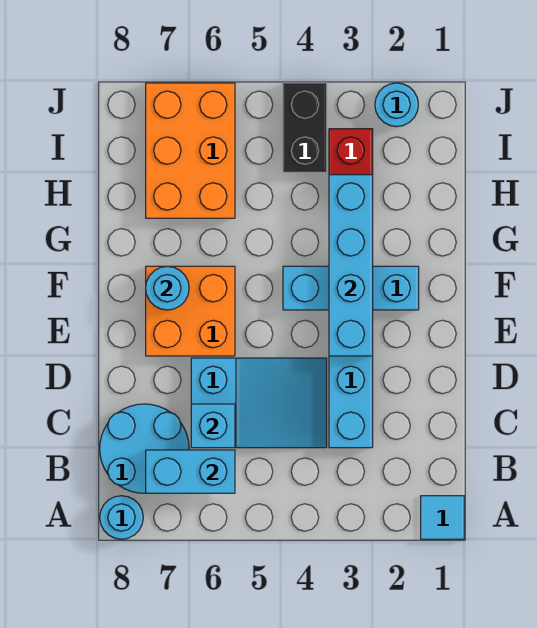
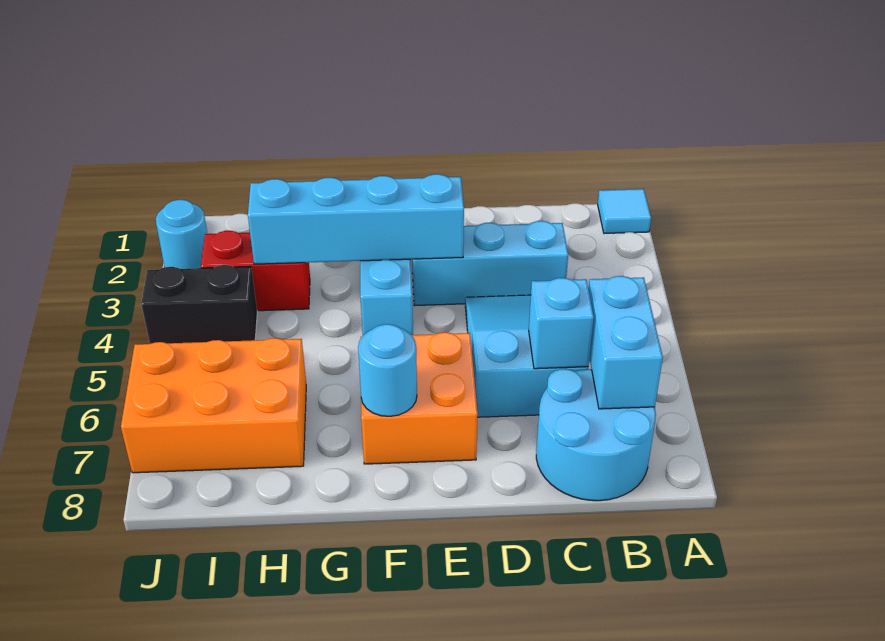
cyan round brick A8 level 1 -> none

